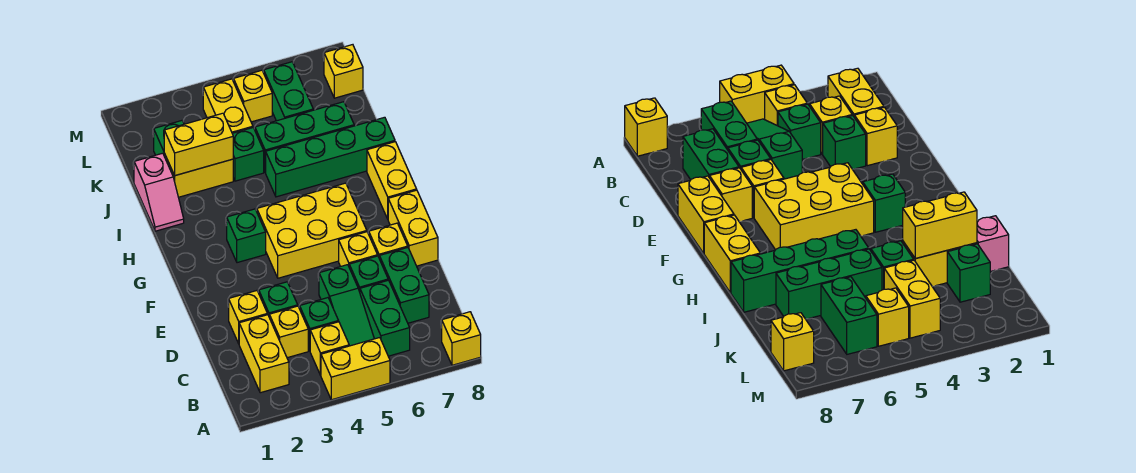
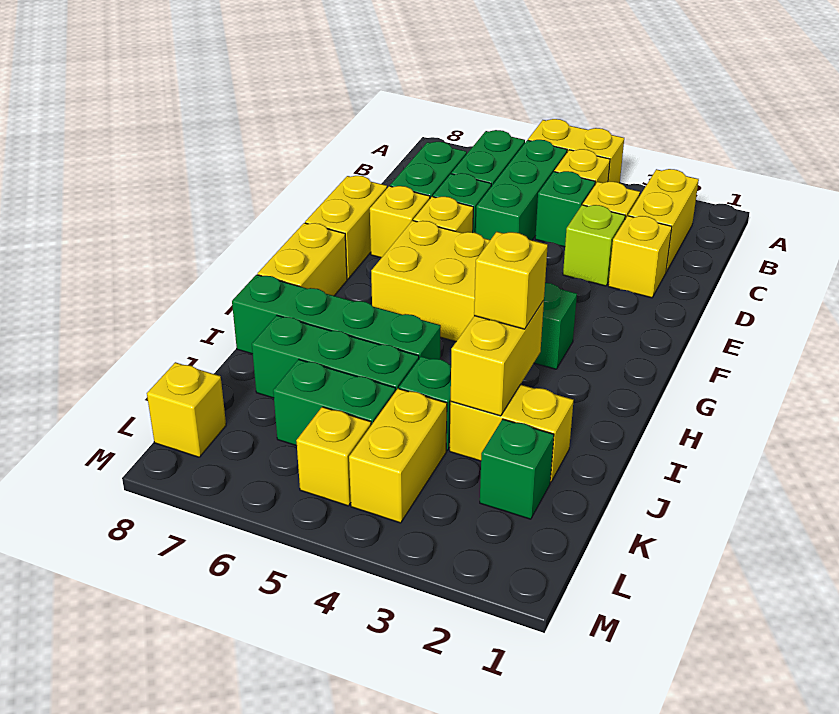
yellow brick A8 level 1 -> yellow brick I3 level 3
green slope B5:D5 level 1 top D -> green brick B5:D5 level 1
green brick D3 level 1 -> lime brick D3 level 1
pink slope I1:J1 level 1 top J -> none
yellow brick J2:J3 level 2 -> yellow brick I3:J3 level 2
green brick K6:L6 level 1 -> green brick K5:K6 level 1

